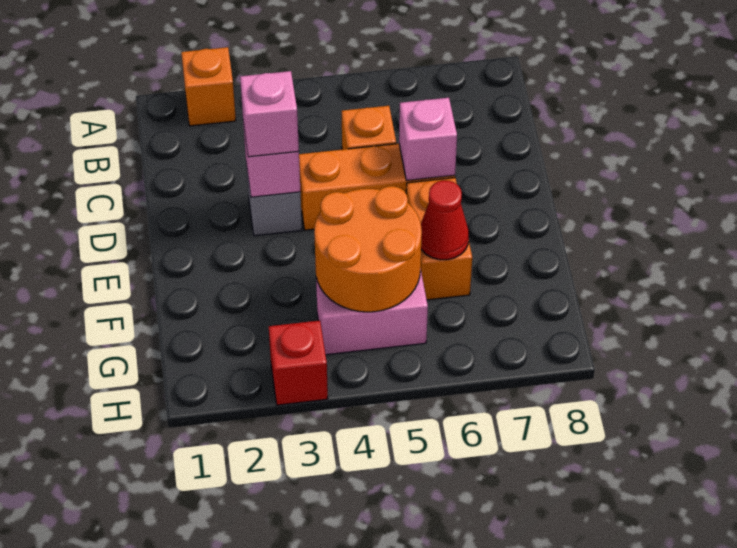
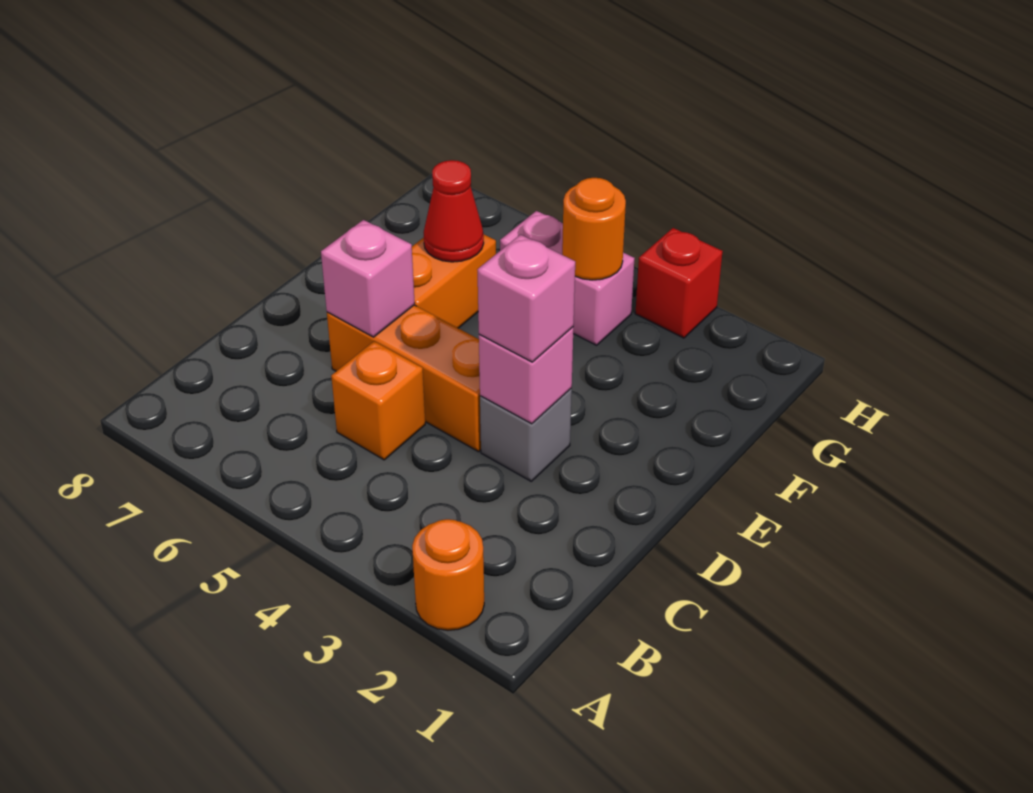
orange brick A2 level 1 -> orange round brick A2 level 1
orange round brick F4:G5 level 2 -> orange round brick G4 level 2

